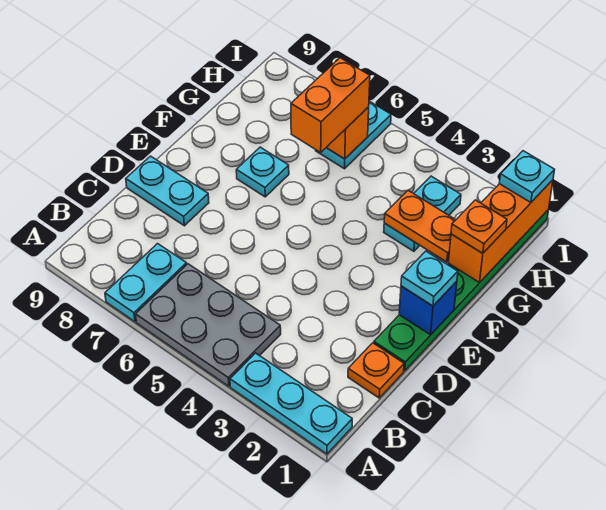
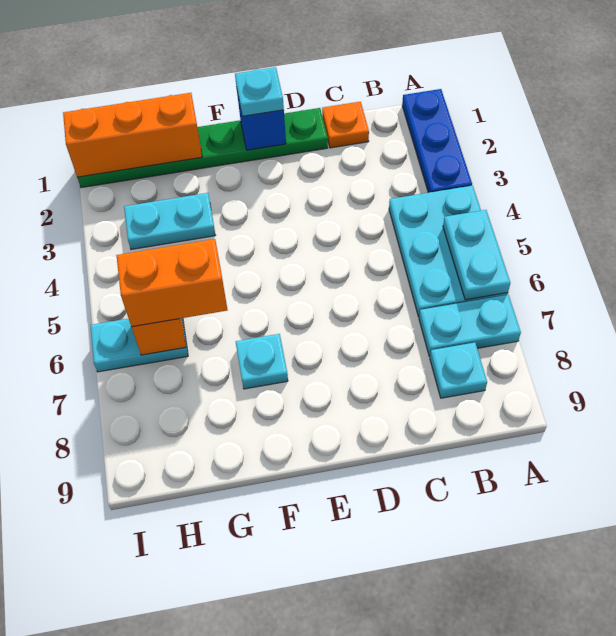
cyan plate A1:A3 level 1 -> blue plate A1:A3 level 1
grey plate A4:B6 level 1 -> cyan plate A4:B6 level 1
cyan plate D8:D9 level 1 -> cyan plate A5:A6 level 2
orange plate G1 level 3 -> none
orange plate G2:G3 level 2 -> none
cyan plate I1 level 3 -> cyan plate B8 level 1

